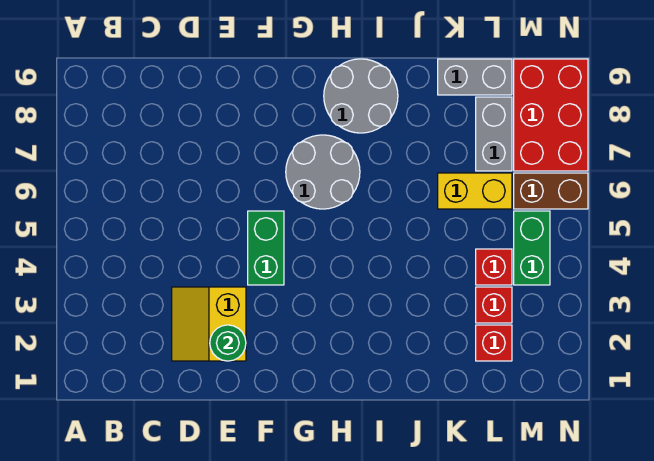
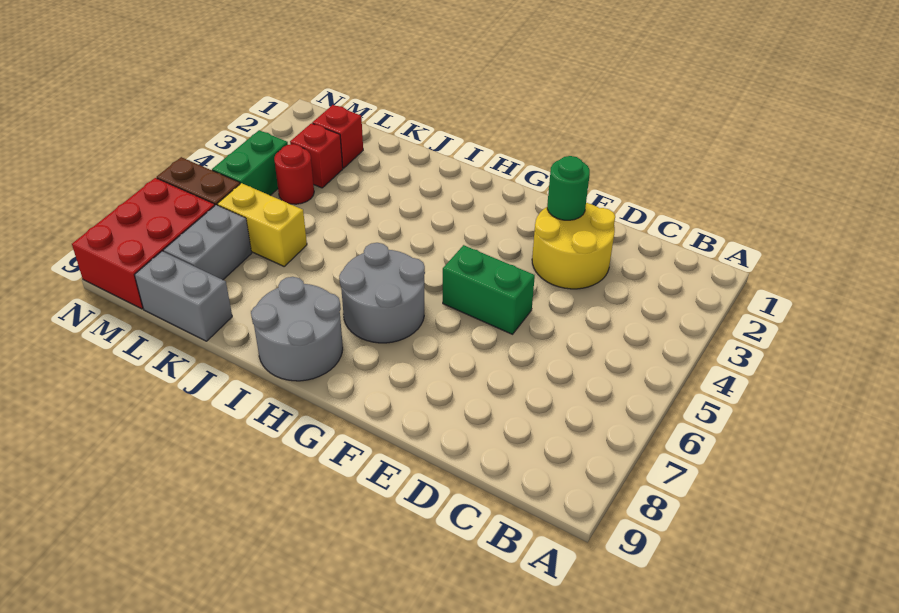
yellow slope D2:E3 level 1 top E -> yellow round brick D2:E3 level 1
green brick F4:F5 level 1 -> green brick E5:F5 level 1
red brick L4 level 1 -> red round brick L4 level 1

